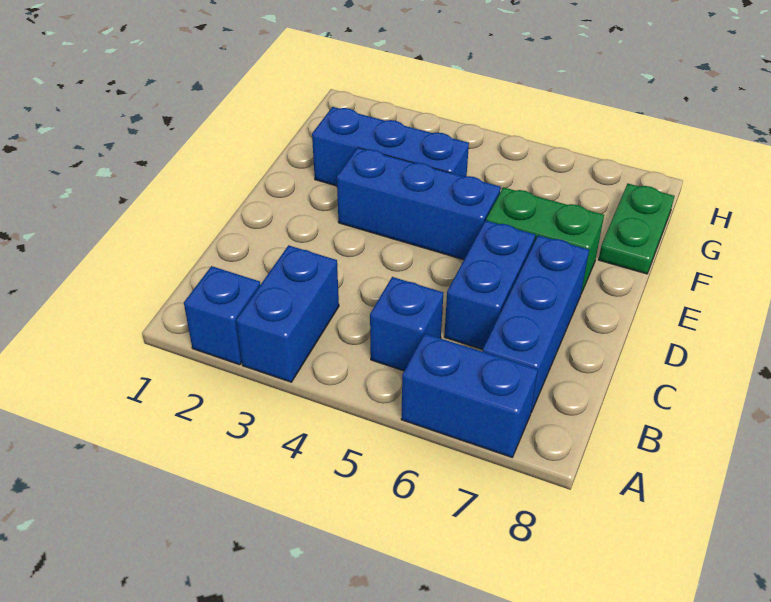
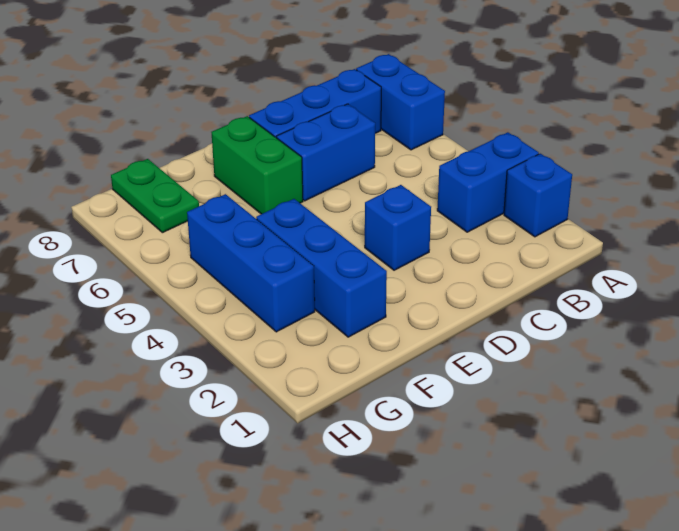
blue brick B5 level 1 -> blue brick D3 level 1
blue brick E3:E5 level 1 -> blue brick G3:G5 level 1
green plate F8:G8 level 1 -> green plate G7:G8 level 1

